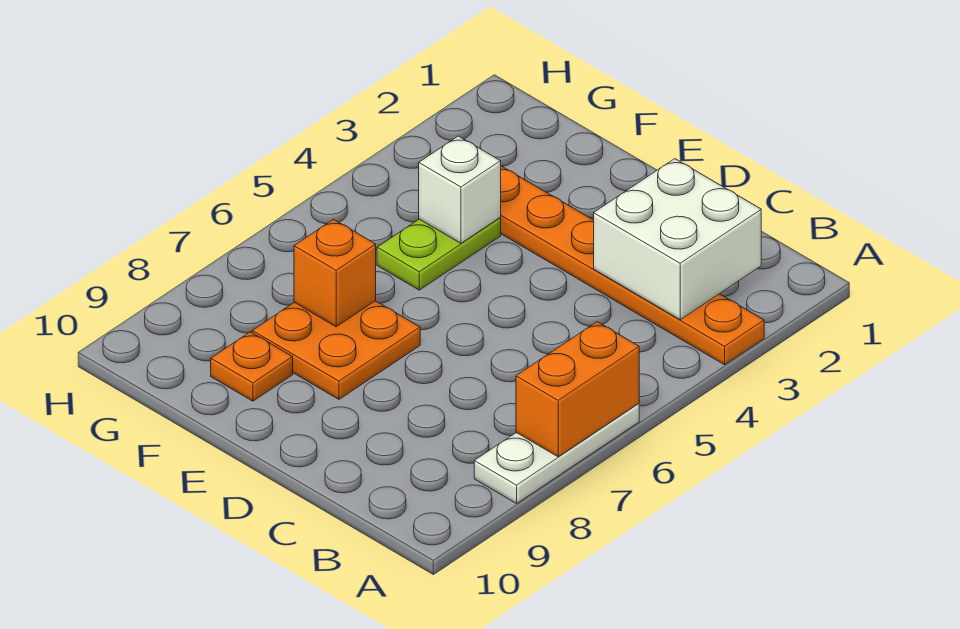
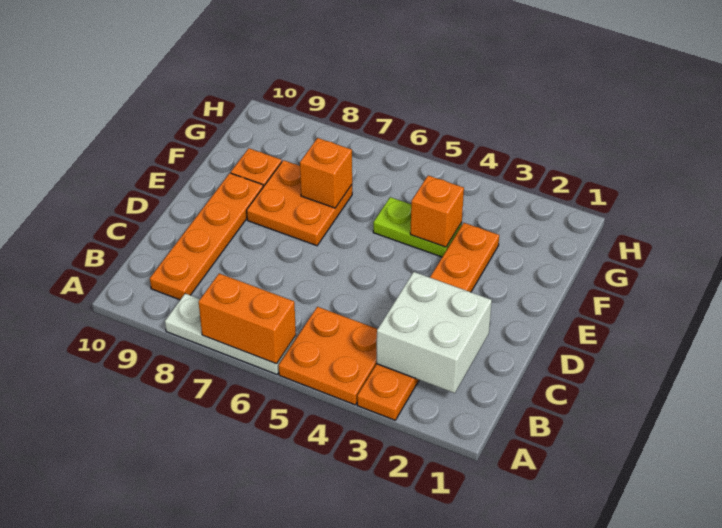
none -> orange plate A4:B5 level 1
none -> orange plate B9:E9 level 1
white brick F4 level 2 -> orange brick F4 level 2

